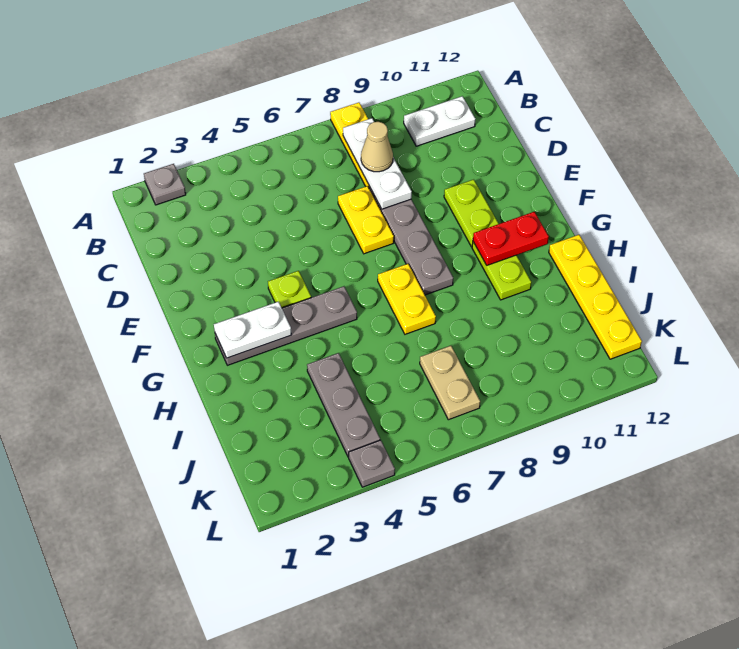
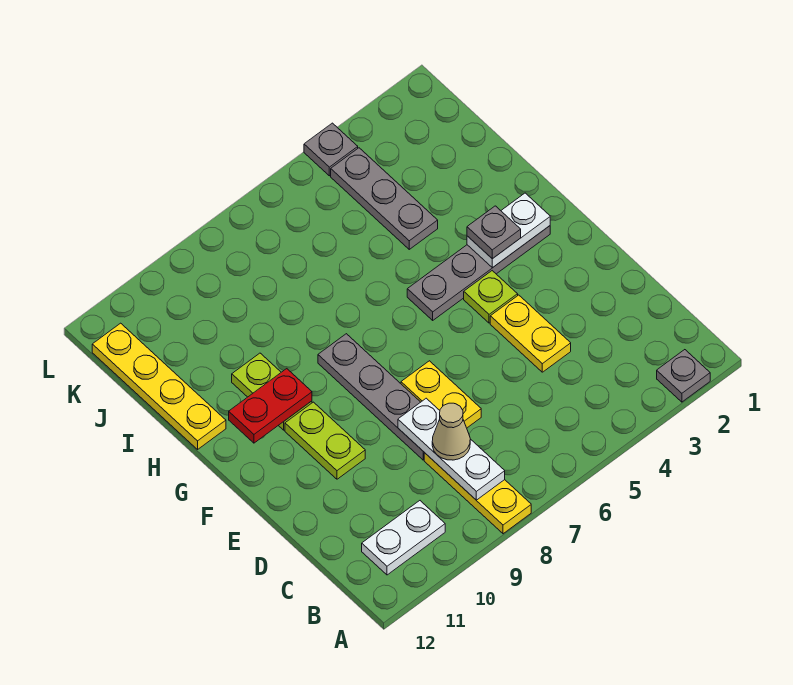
none -> grey plate G3 level 3
yellow plate G7:H7 level 1 -> yellow plate D4:E4 level 1
tan plate J7:K7 level 1 -> none

